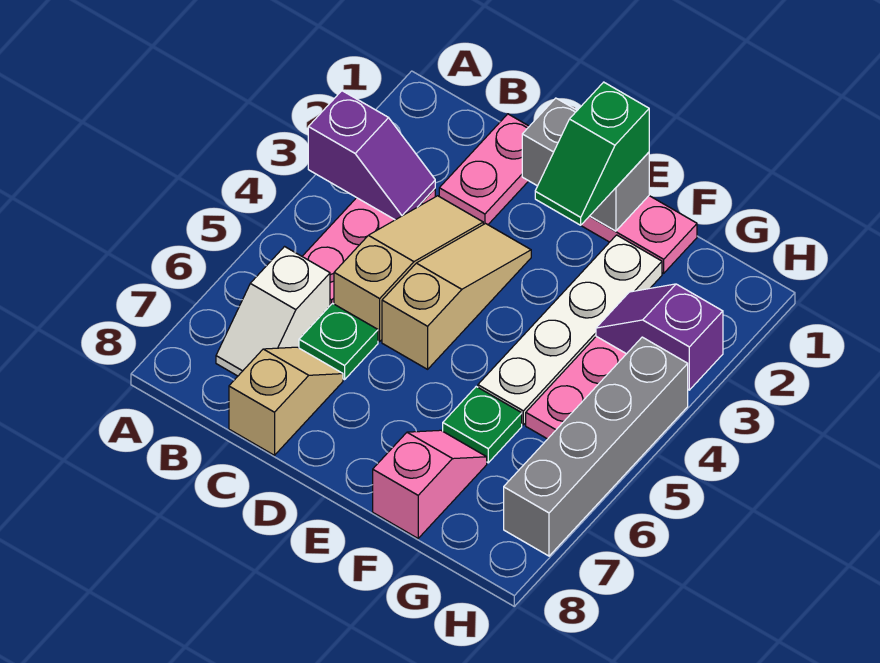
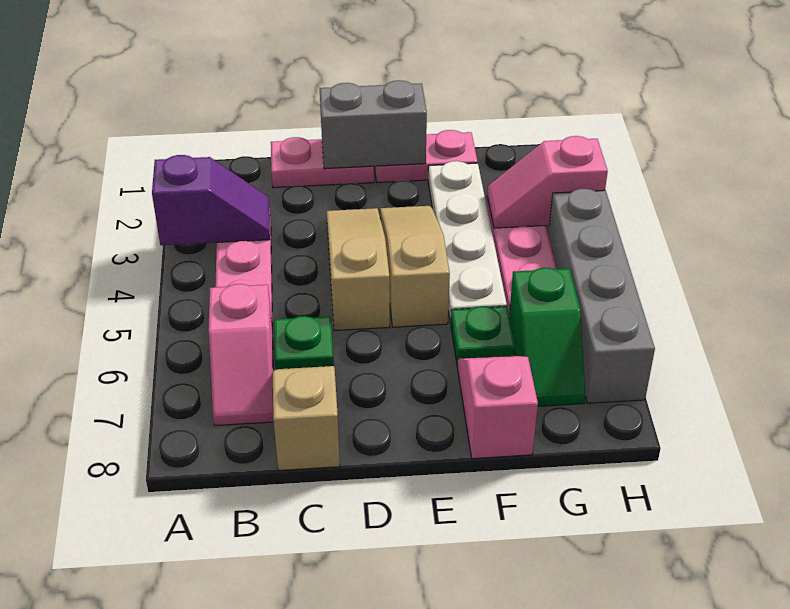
white slope B6:B7 level 1 top 6 -> pink slope B6:B7 level 1 top 6
pink plate C1:C2 level 1 -> pink plate C1:D1 level 1
tan slope C3:C5 level 1 top 5 -> tan slope E3:E5 level 1 top 5
green slope E1:E2 level 3 top 1 -> green slope G6:G7 level 1 top 6
purple slope G3:H3 level 2 top H -> pink slope G3:H3 level 2 top H

